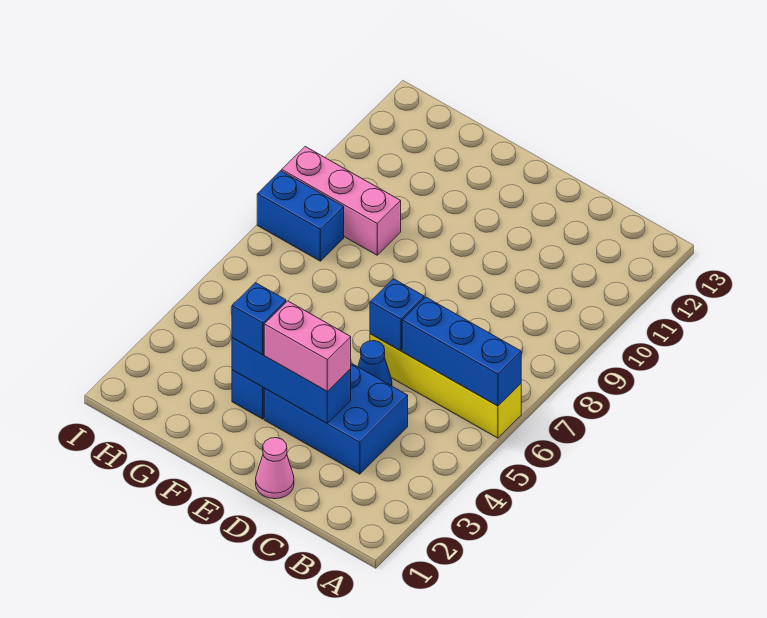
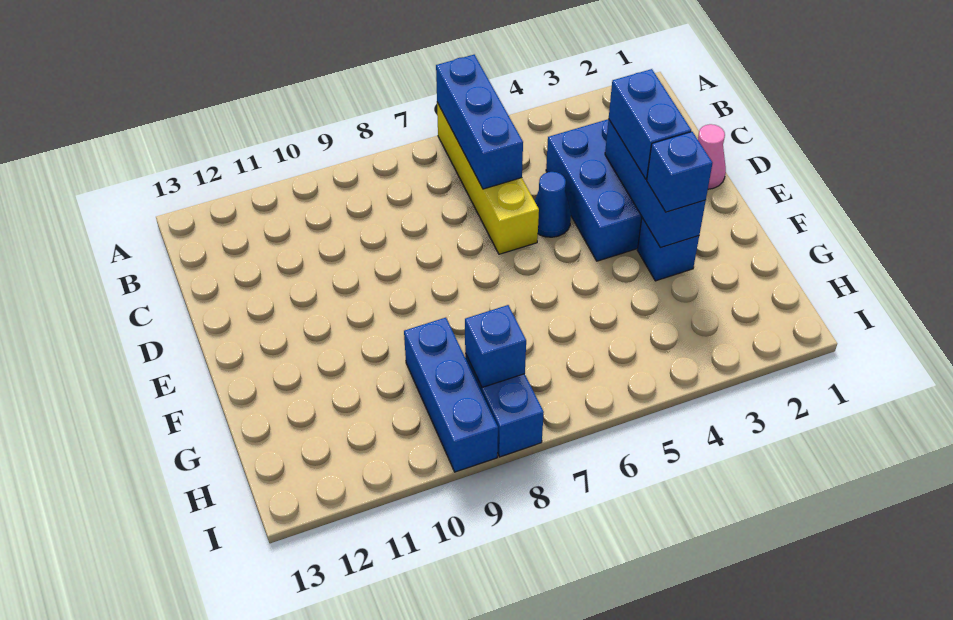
pink brick D3:E3 level 3 -> blue brick D3:E3 level 3
blue brick D6 level 2 -> blue brick H8 level 2
pink brick G9:I9 level 1 -> blue brick G9:I9 level 1

